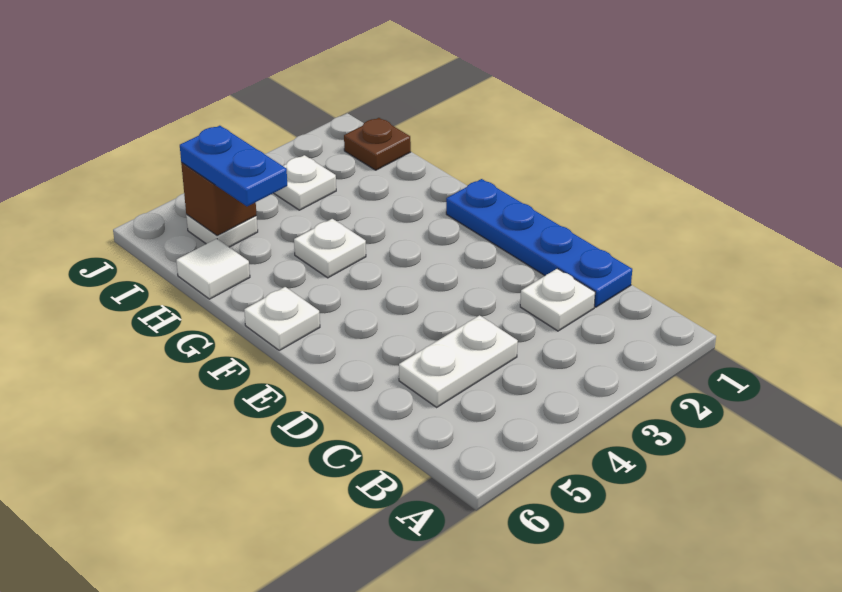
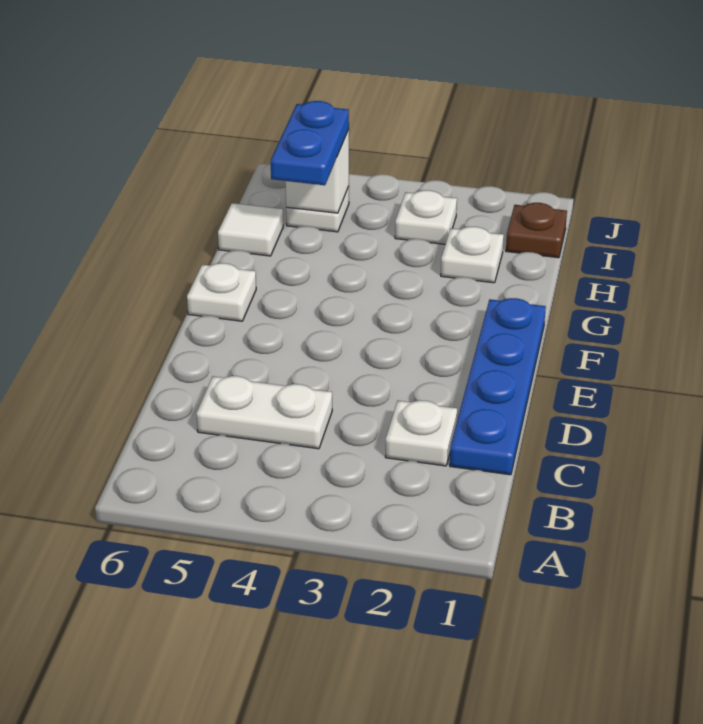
white plate G4 level 1 -> white plate H2 level 1
brown brick I5 level 2 -> white brick I5 level 2

